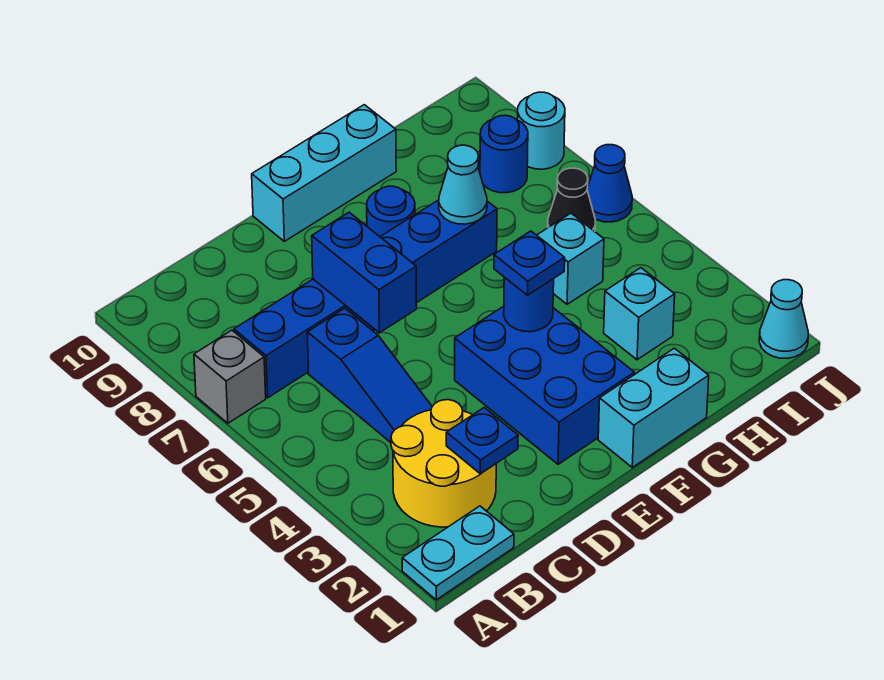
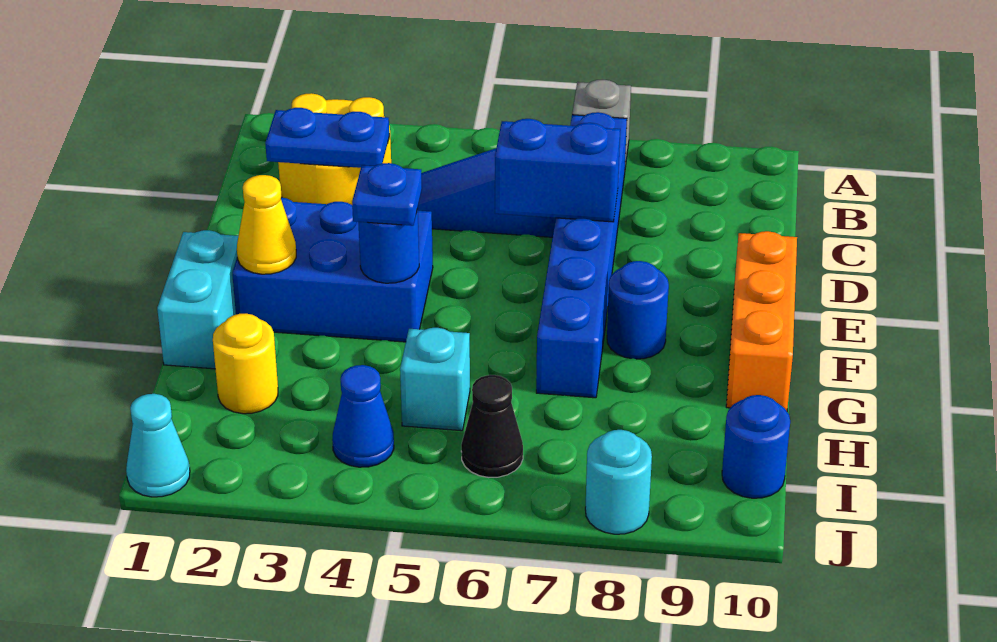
cyan plate A1:B1 level 1 -> none
blue plate C2 level 2 -> blue plate C2:C3 level 2
cyan brick E10:G10 level 1 -> orange brick E10:G10 level 1
none -> yellow cone F2 level 2
cyan cone G7 level 2 -> none
none -> yellow round brick H2 level 1
cyan brick H3 level 1 -> none
blue round brick I8 level 1 -> blue round brick I10 level 1
blue cone J6 level 1 -> blue cone I4 level 1

